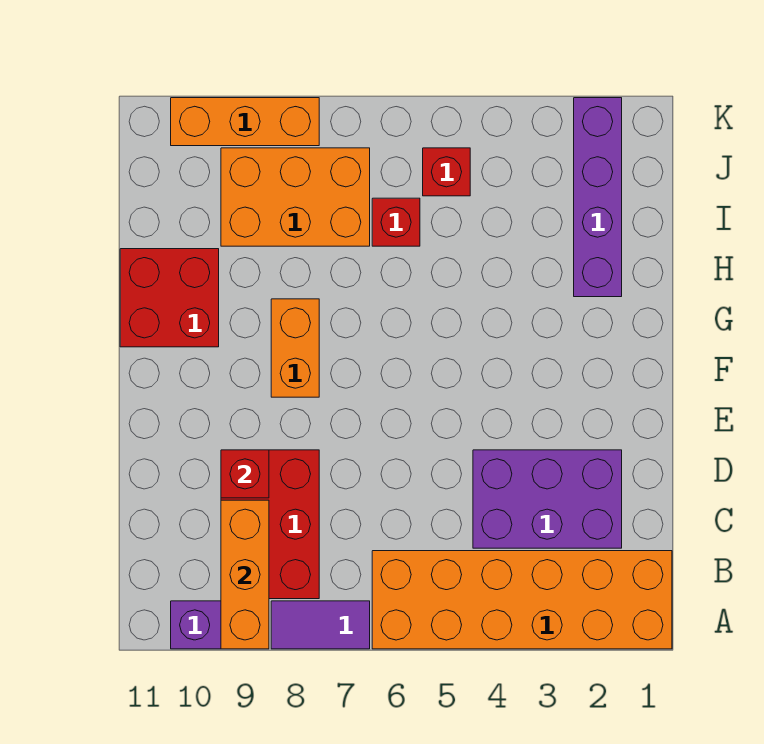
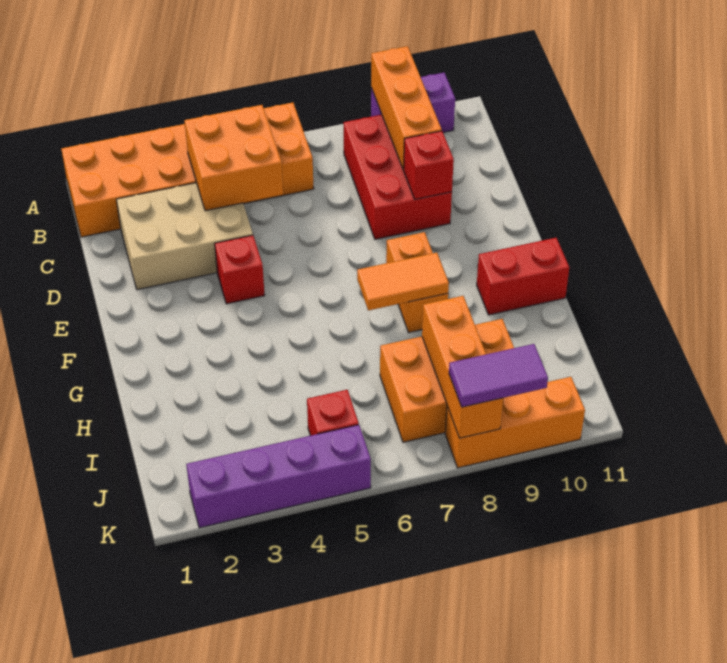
purple tile A7:A8 level 1 -> purple tile K8:K9 level 3
none -> orange brick B4:C5 level 2
purple brick C2:D4 level 1 -> tan brick C2:D4 level 1
none -> orange tile G7:G8 level 2
red brick G10:H11 level 1 -> red brick G10:G11 level 1
purple brick H2:K2 level 1 -> purple brick K2:K5 level 1
red brick I6 level 1 -> red brick E4 level 1
none -> orange brick I8:K8 level 2

